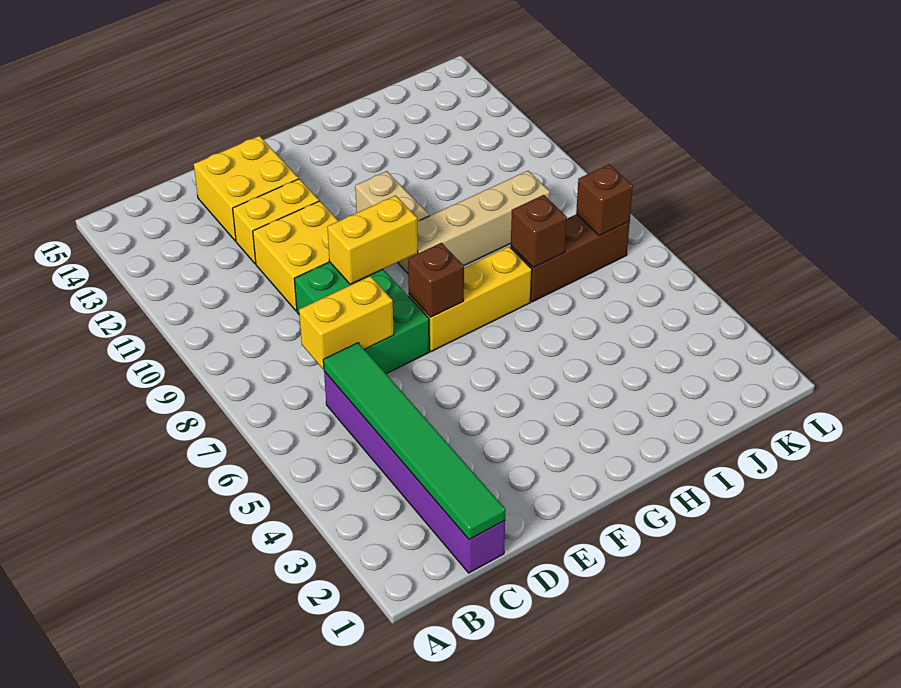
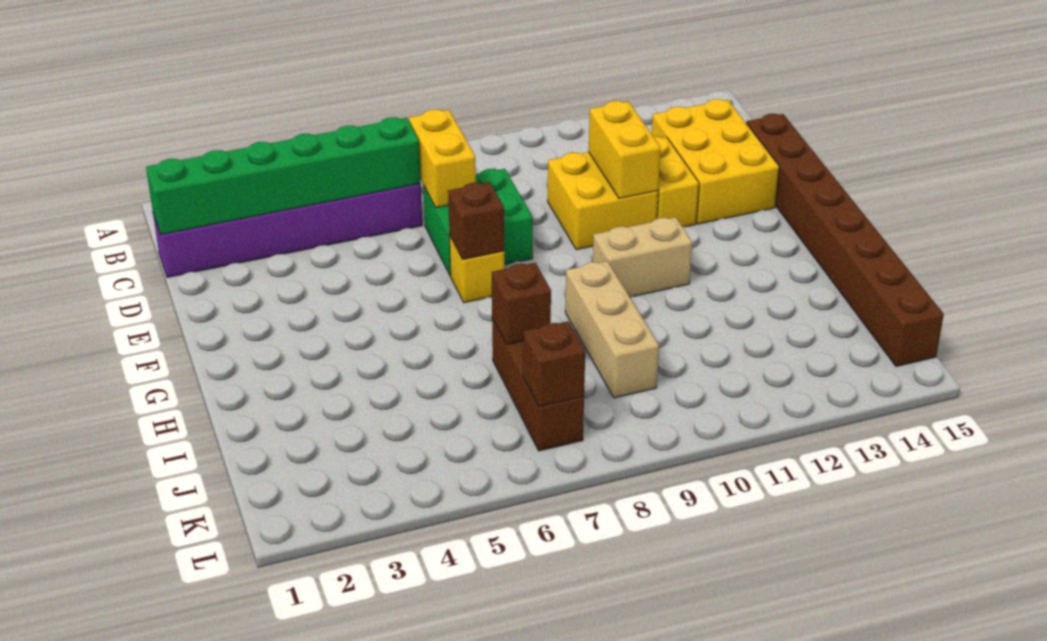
green tile C1:C6 level 2 -> green brick C1:C6 level 2
green brick D7:E9 level 1 -> green brick D7:E8 level 1
yellow brick D13:E14 level 1 -> yellow brick C13:E14 level 1
none -> brown brick D15:K15 level 1
yellow brick E9:F9 level 2 -> yellow brick D11:E11 level 2
yellow brick F7:H7 level 1 -> yellow brick F7 level 1
tan brick G9:J9 level 1 -> tan brick H9:J9 level 1

